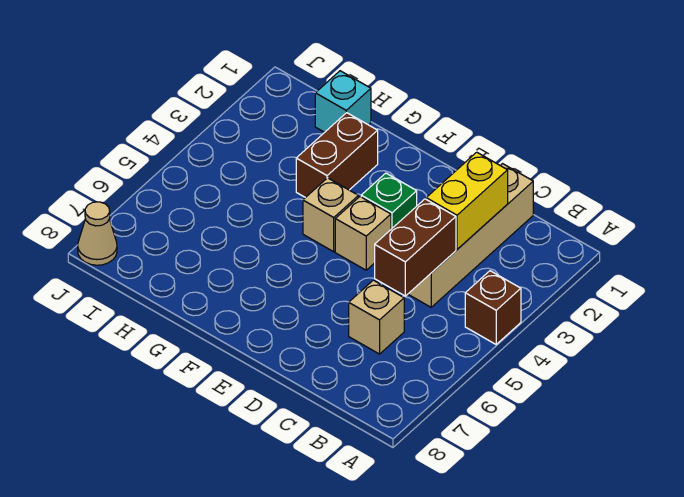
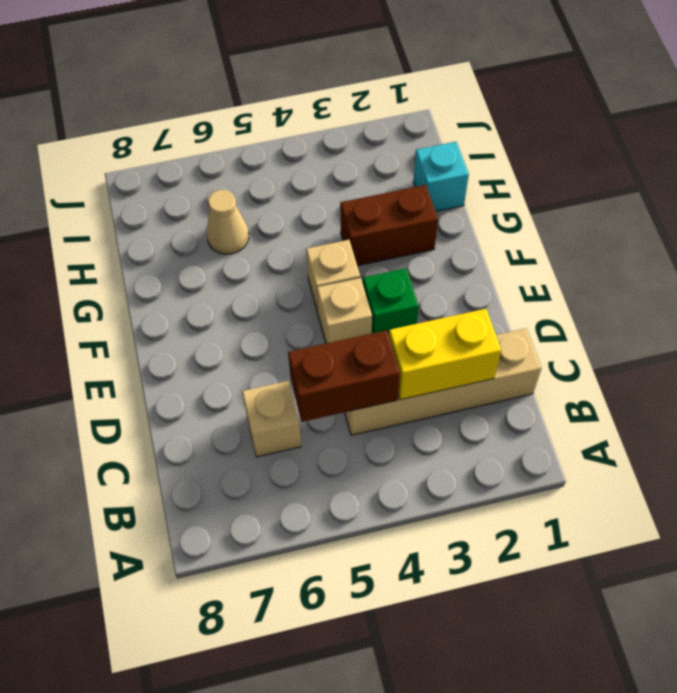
brown brick A4 level 1 -> none
tan cone J8 level 1 -> tan cone H6 level 1

